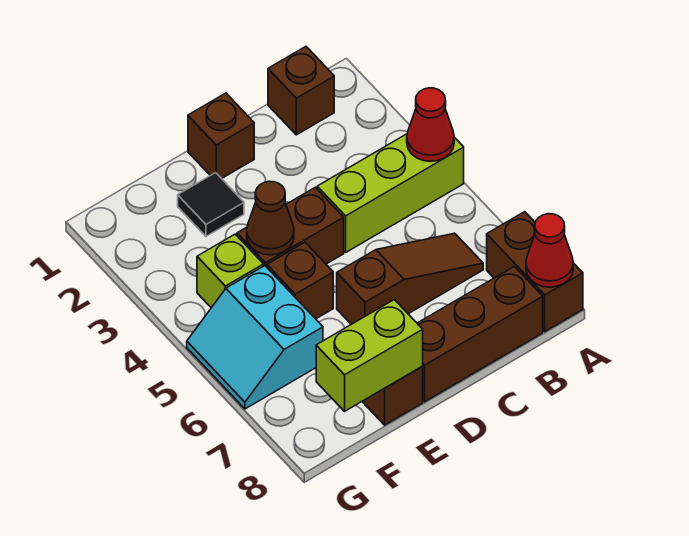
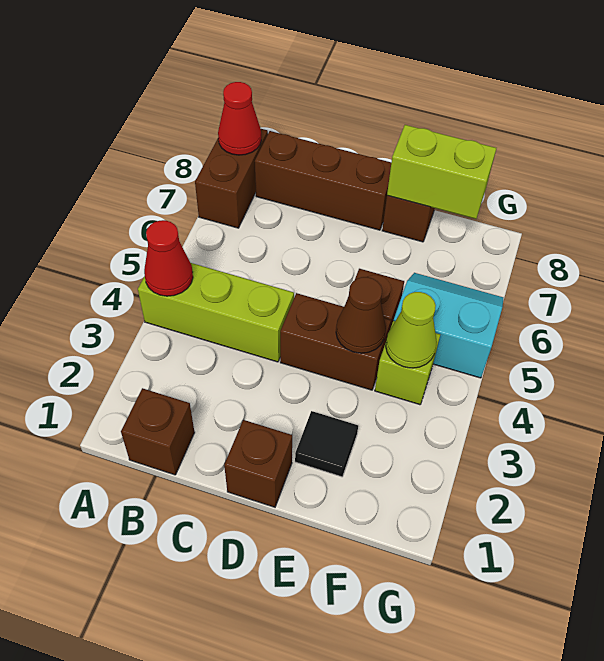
brown slope B6:D6 level 1 top D -> none
none -> lime cone F4 level 2
cyan slope F5:G6 level 1 top F -> cyan slope F5:G6 level 1 top 5

